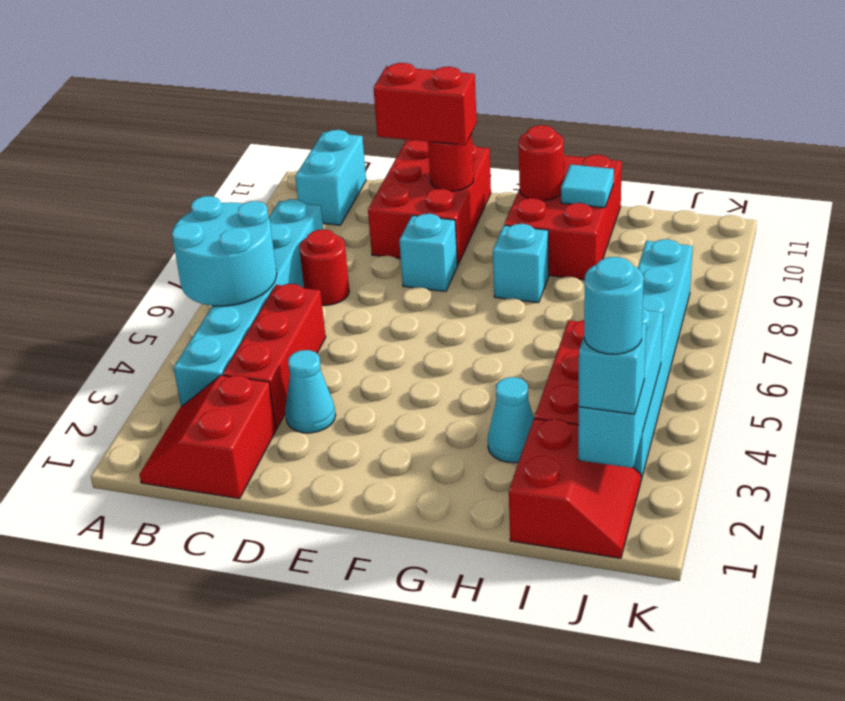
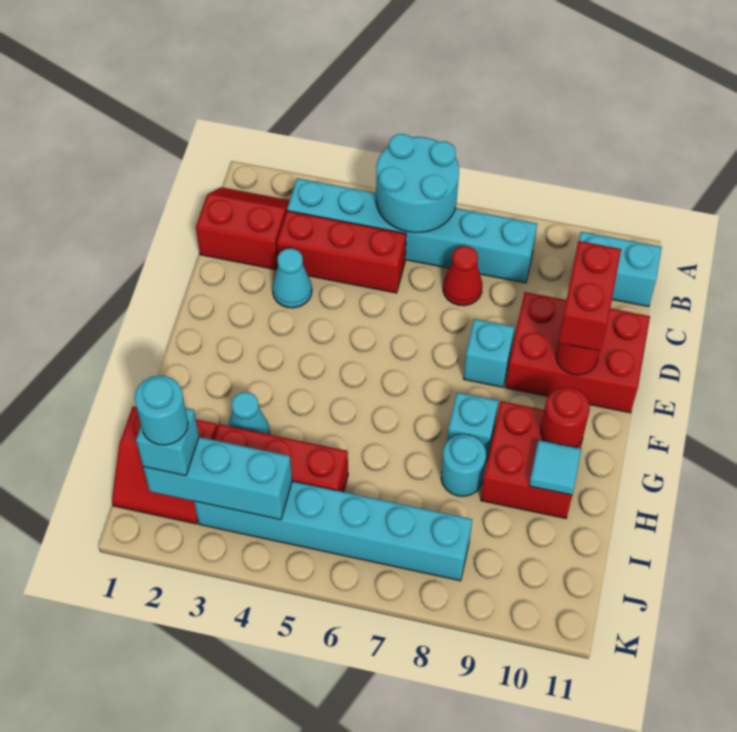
red round brick C7 level 1 -> red cone C7 level 1
red brick G9:H11 level 1 -> red brick G9:H10 level 1
none -> cyan round brick H8 level 1

